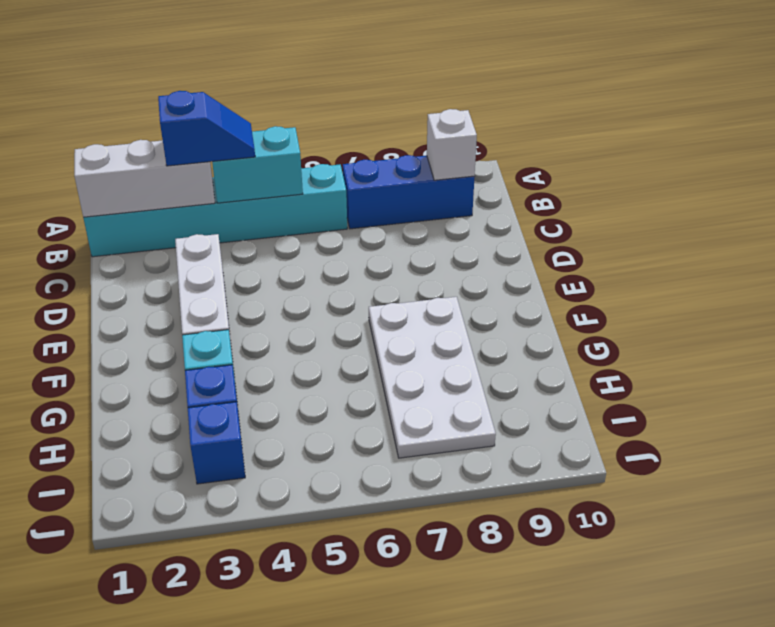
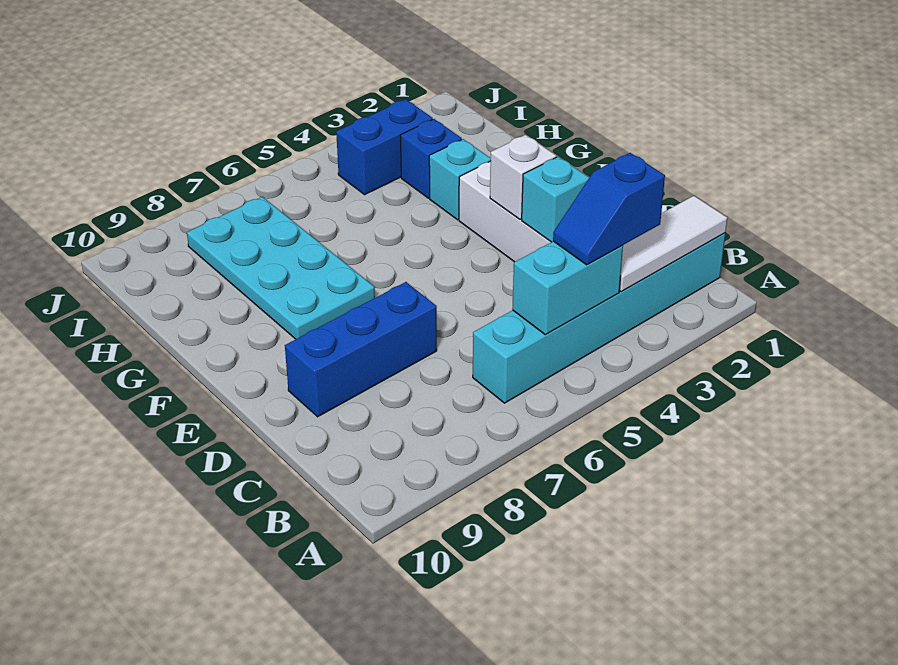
white brick B1:B3 level 2 -> white tile B1:B3 level 2
blue brick B7:B9 level 1 -> blue brick D7:D9 level 1
white brick B9 level 2 -> white brick E3 level 2
none -> cyan brick D3 level 2
white plate F7:I8 level 1 -> cyan plate F7:I8 level 1
blue brick I3 level 1 -> blue brick I3:I4 level 1

